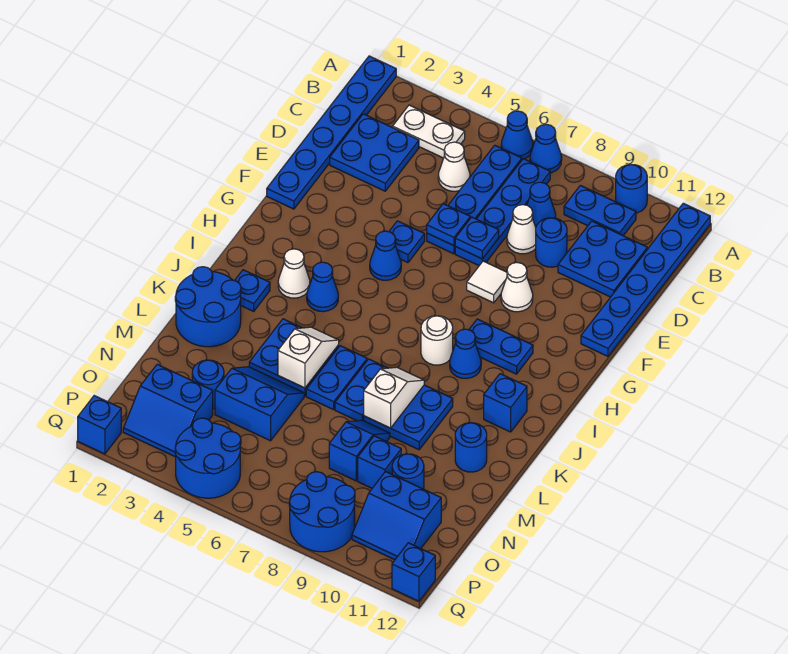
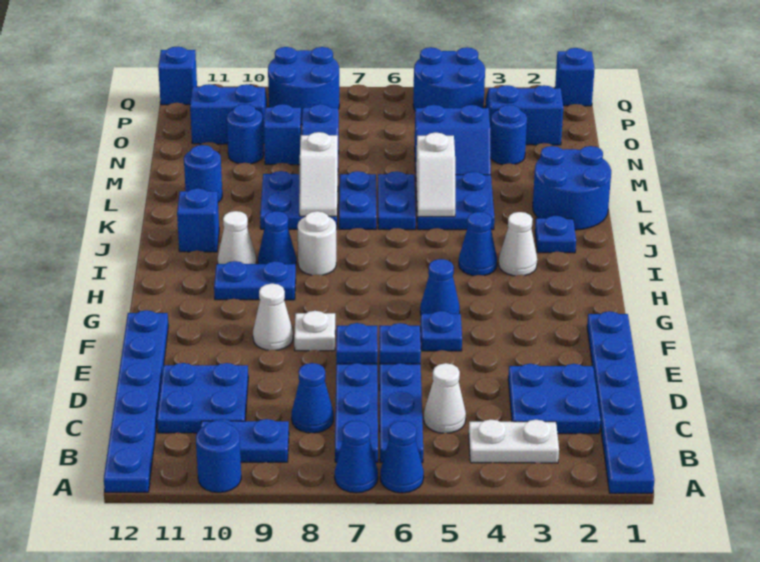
white cone D8 level 1 -> white cone I10 level 1
blue round brick D9 level 1 -> none
white tile F8 level 1 -> white plate F8 level 1

